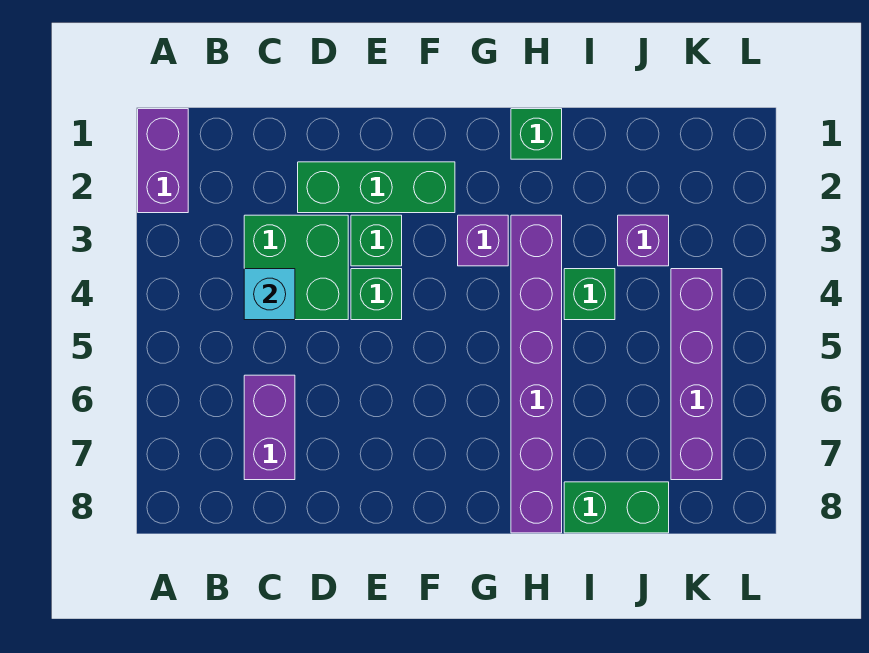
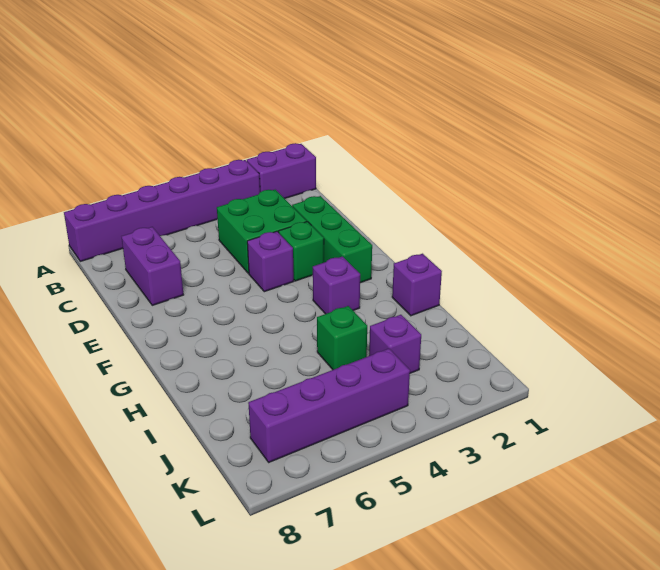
cyan brick C4 level 2 -> none
purple brick C6:C7 level 1 -> purple brick C7:D7 level 1
green brick E4 level 1 -> purple brick E4 level 1
green brick H1 level 1 -> purple brick H1 level 1
purple brick H3:H8 level 1 -> purple brick A3:A8 level 1
green brick I8:J8 level 1 -> none

